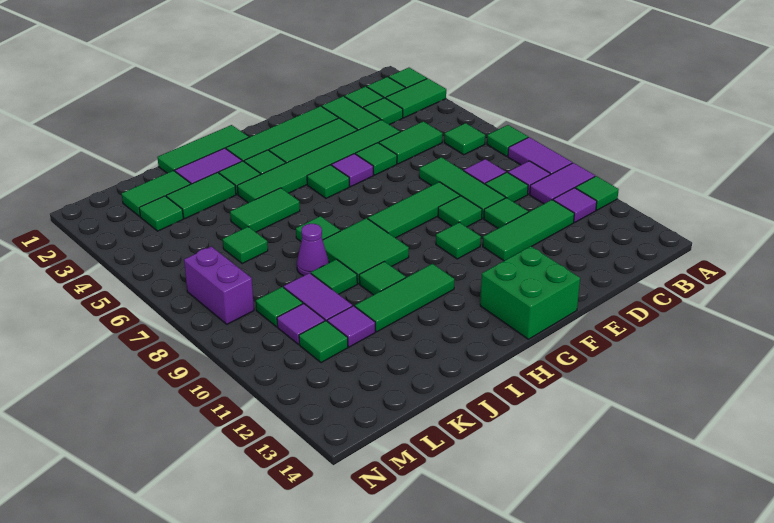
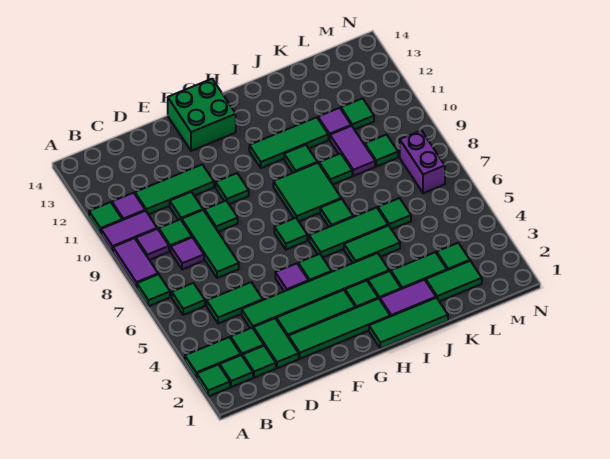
green tile E5 level 1 -> green tile G7 level 1
green tile E8:G8 level 1 -> green tile H6:J6 level 1
purple cone J8 level 1 -> none
purple tile L10 level 1 -> none

